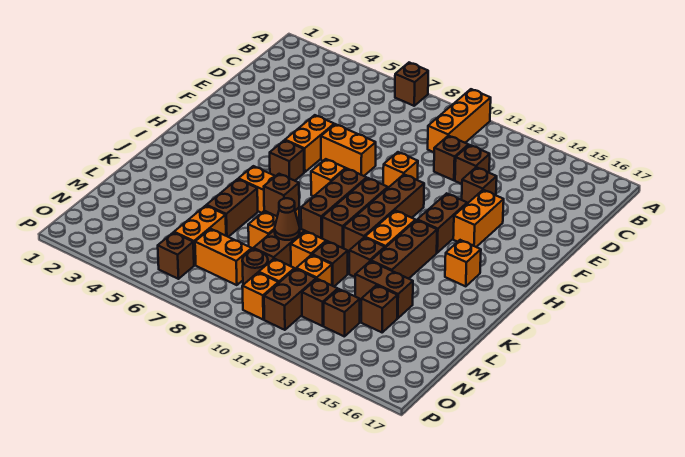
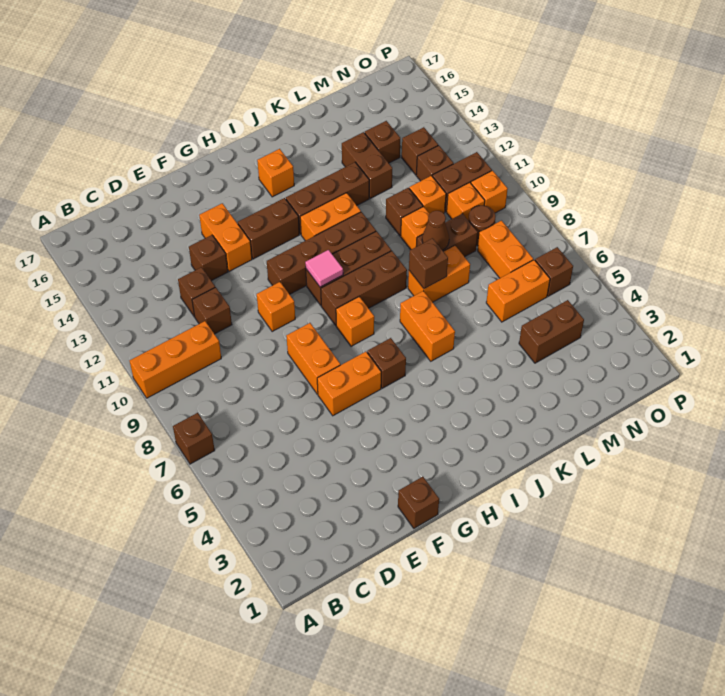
orange brick F14:G14 level 1 -> orange brick F13:F14 level 1
none -> pink tile H10 level 2
brown brick K6:L6 level 1 -> brown brick M4:N4 level 1
brown brick K12 level 1 -> brown brick F1 level 1

